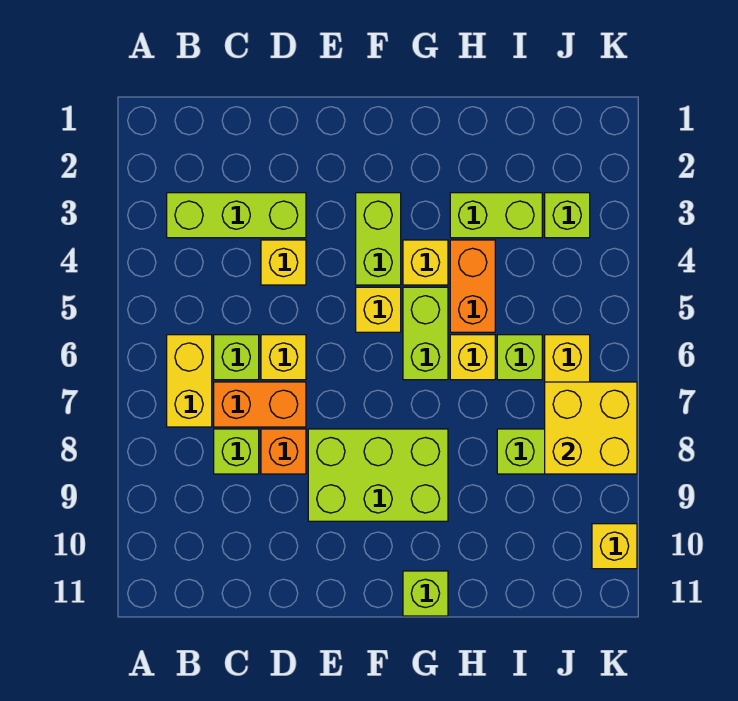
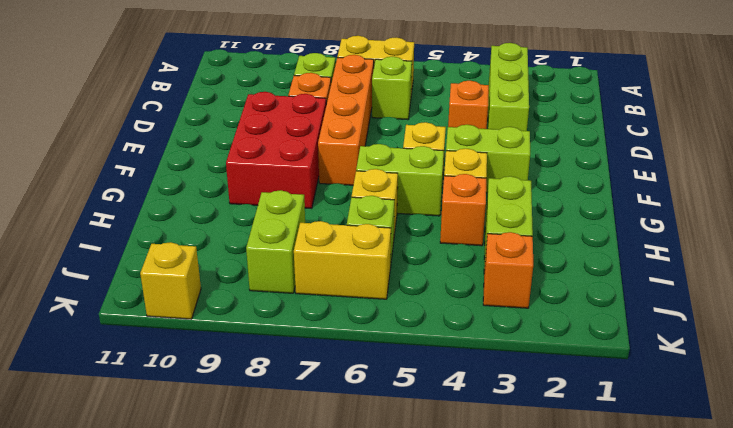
orange brick C7:D7 level 1 -> orange brick C7:F7 level 1
yellow brick D4 level 1 -> orange brick D4 level 1
yellow brick D6 level 1 -> none
lime brick E8:G9 level 1 -> red brick E8:G9 level 1
lime brick G11 level 1 -> none
orange brick H4:H5 level 1 -> orange brick H4 level 1
lime brick J3 level 1 -> orange brick J3 level 1
yellow brick J7:K8 level 2 -> none

